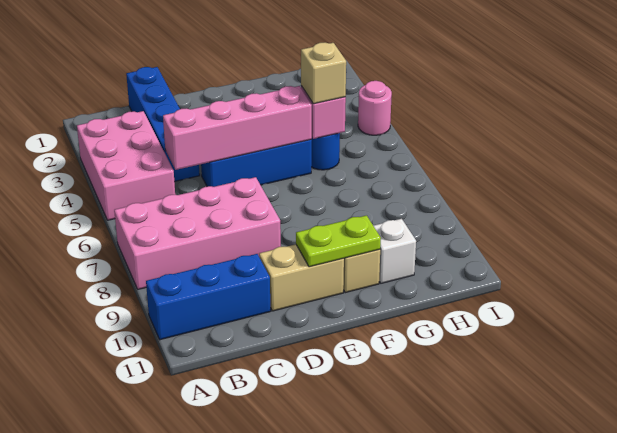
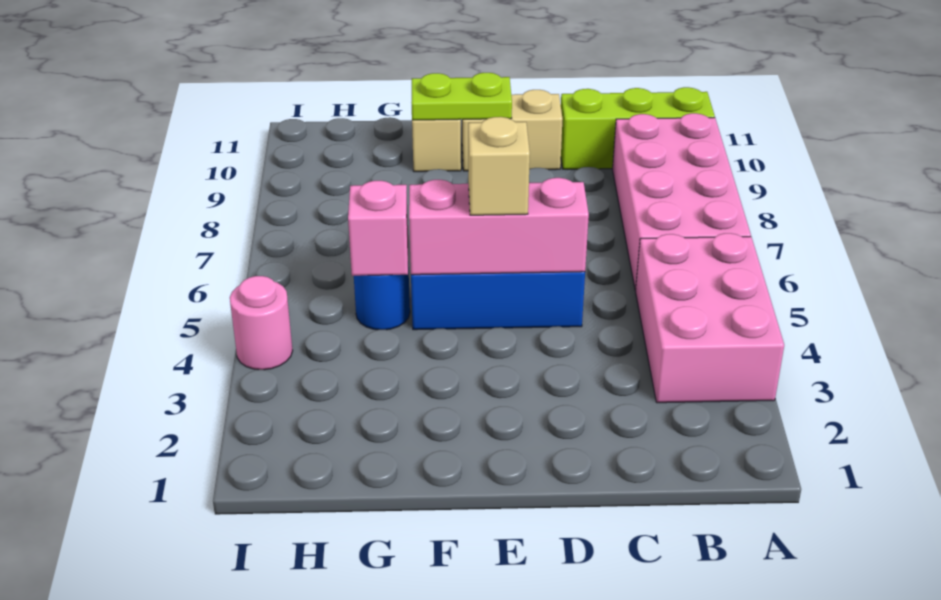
pink brick A7:D8 level 1 -> pink brick A6:B9 level 1
blue brick A10:C10 level 1 -> lime brick A10:C10 level 1
blue brick C1:C4 level 1 -> none
pink brick C5:F5 level 2 -> pink brick D5:F5 level 2
tan brick G5 level 3 -> tan brick E5 level 3
white brick G10 level 1 -> none

